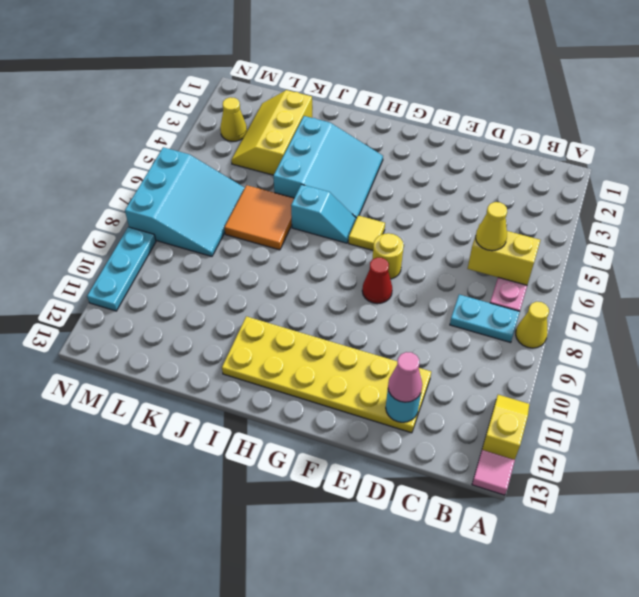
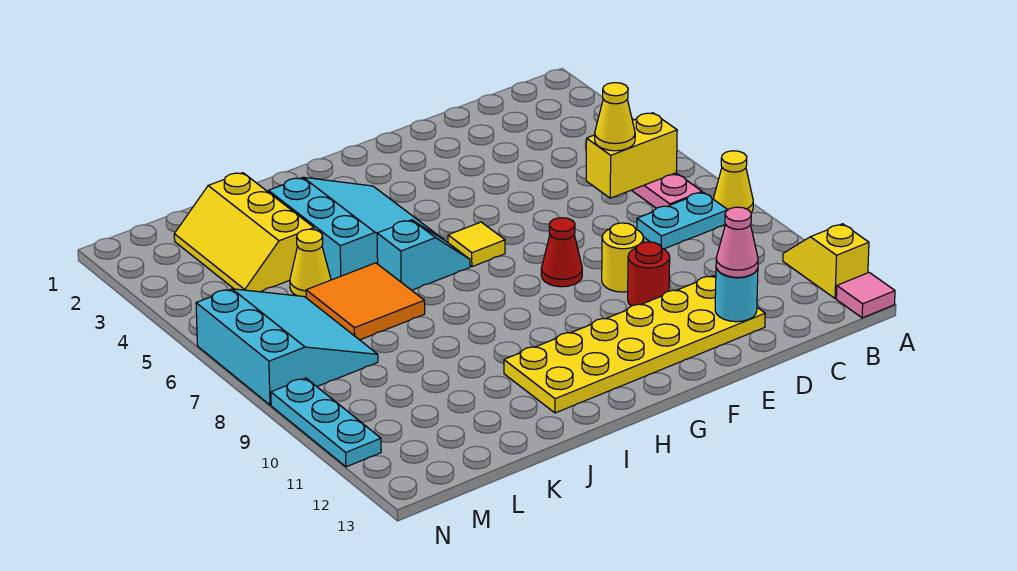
none -> red round brick E10 level 1
yellow round brick F7 level 1 -> yellow round brick E9 level 1
yellow cone M3 level 1 -> yellow cone K5 level 1

